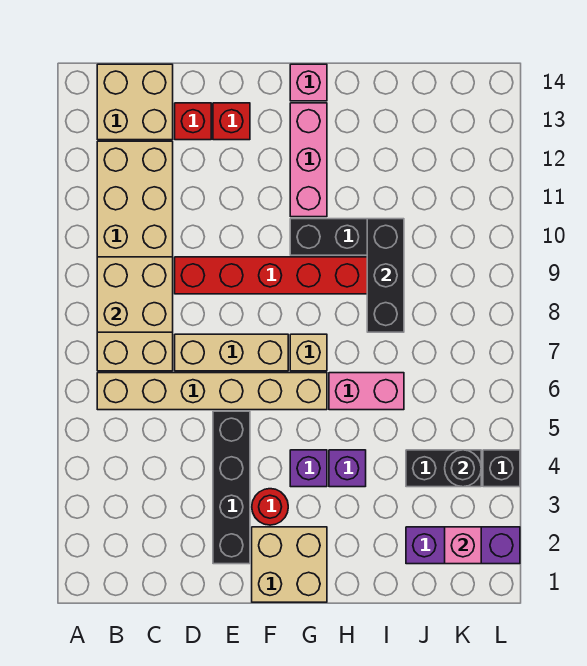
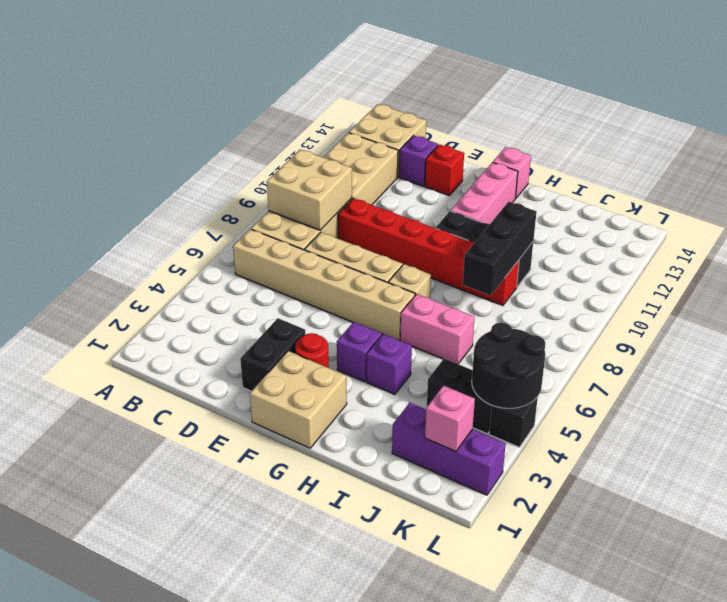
red brick D13 level 1 -> purple brick D13 level 1
black brick E2:E5 level 1 -> black brick E2:E3 level 1
black round brick K4 level 2 -> black round brick K4:L5 level 2

